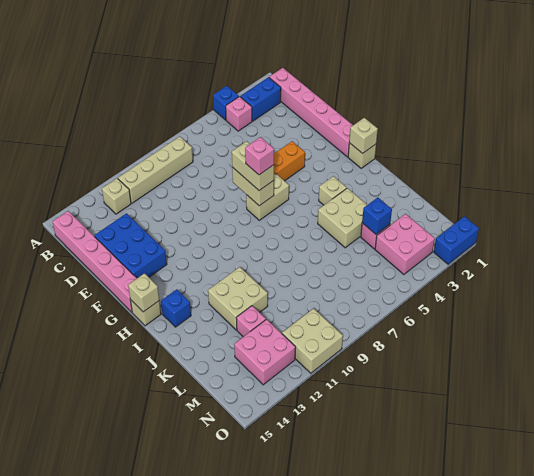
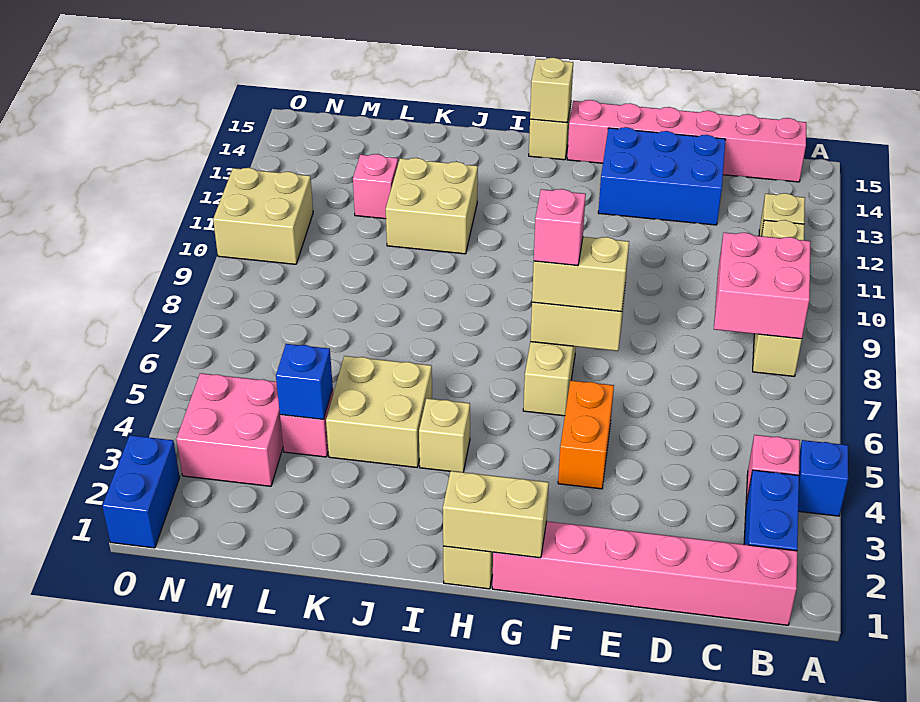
tan brick H1 level 2 -> tan brick G1:H1 level 2
blue brick I14 level 1 -> none
pink brick M12:N13 level 1 -> pink brick B8:C9 level 2

